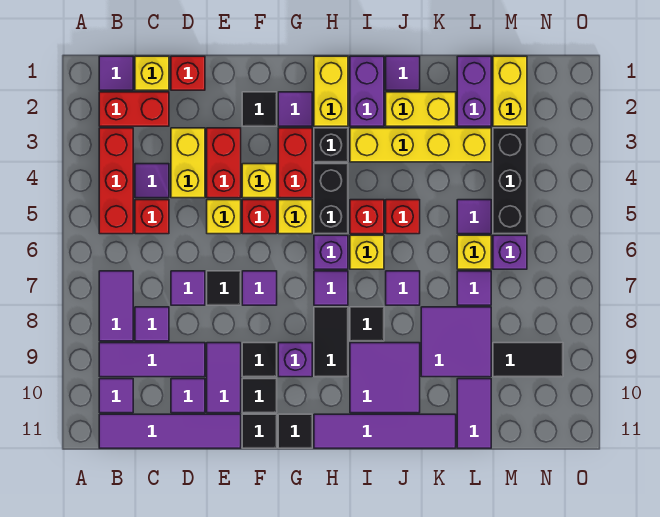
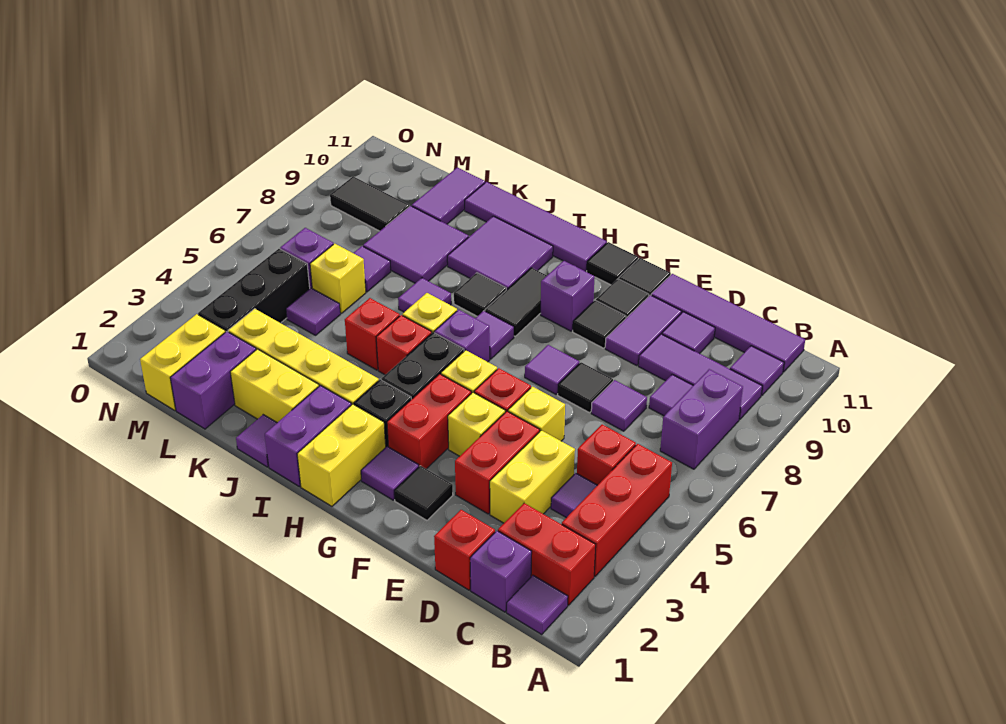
purple tile B7:B8 level 1 -> purple brick B7:B8 level 1
yellow brick C1 level 1 -> purple brick C1 level 1

